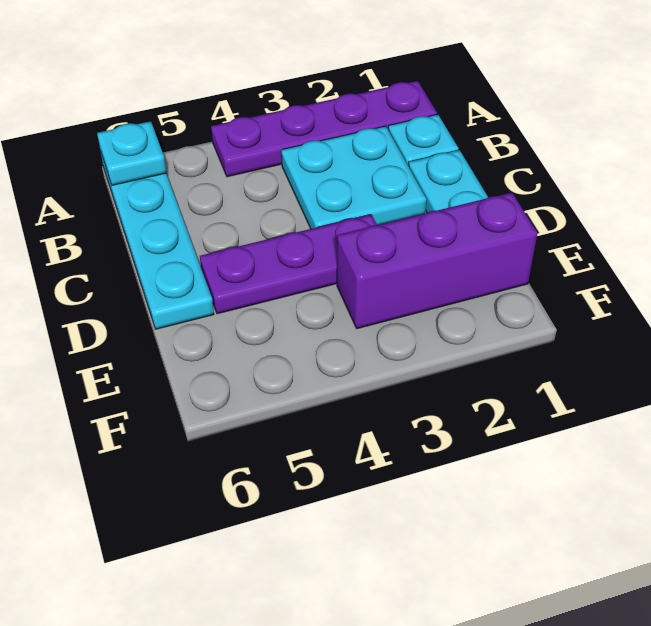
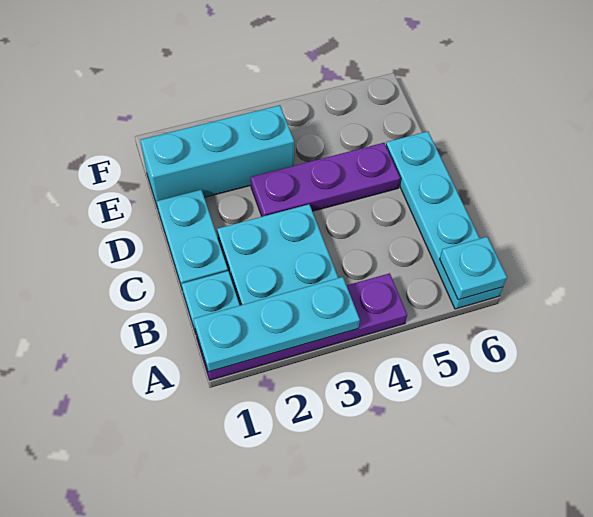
none -> cyan plate A1:A3 level 2
purple brick E1:E3 level 1 -> cyan brick E1:E3 level 1

